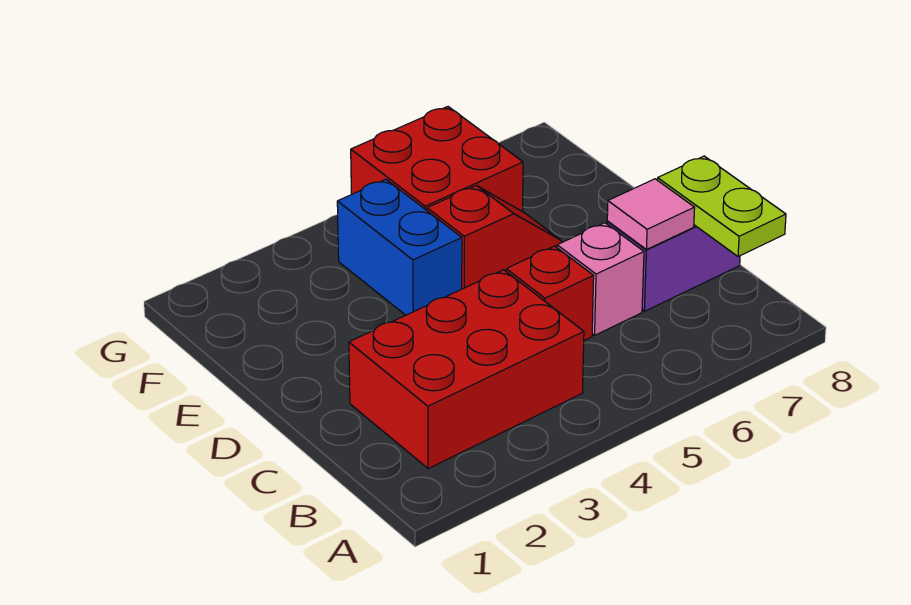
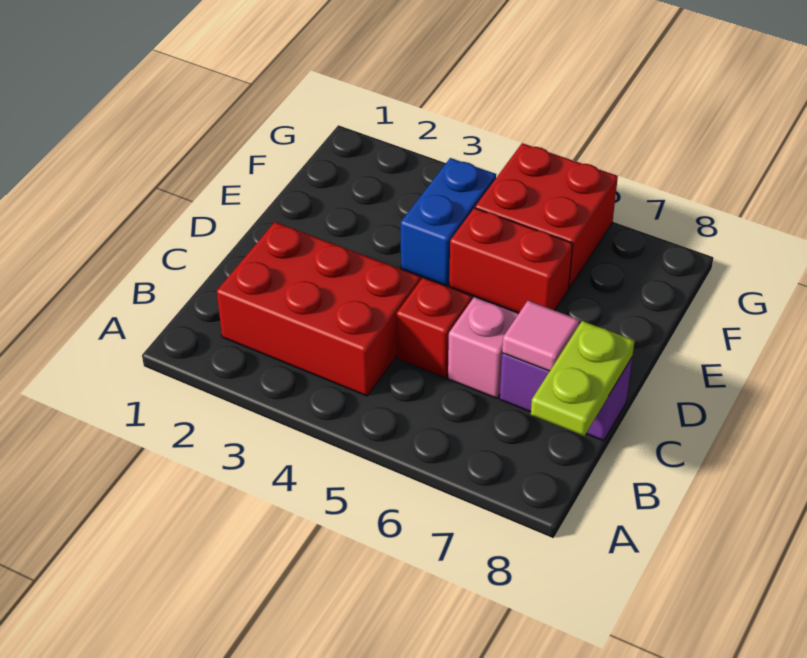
red slope E5:E6 level 1 top 5 -> red brick E5:E6 level 1

